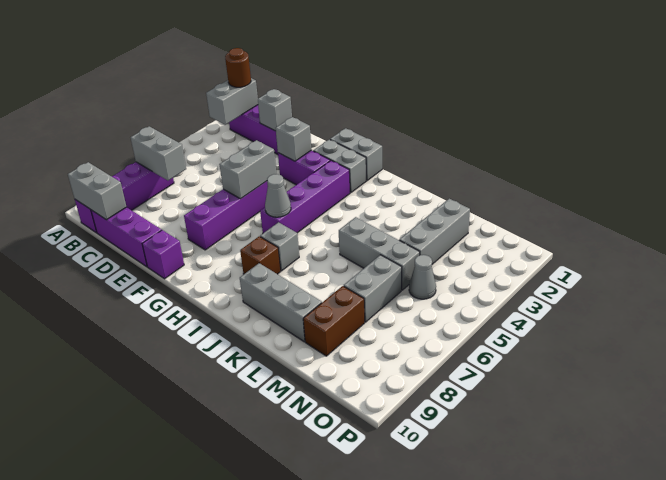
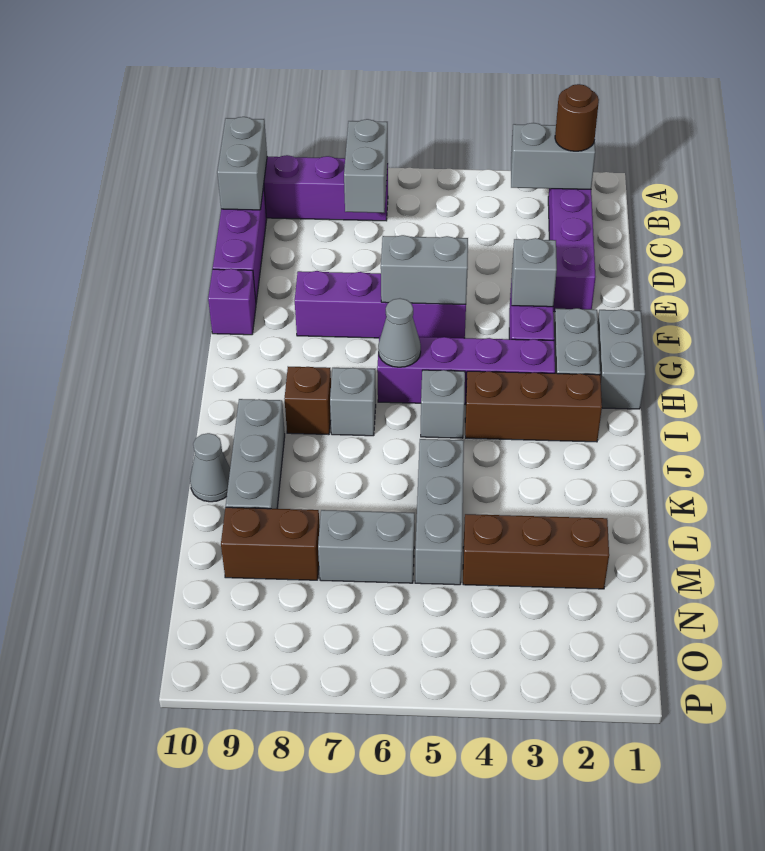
grey brick D2 level 2 -> grey brick I5 level 1
none -> brown brick I2:I4 level 1
grey brick M2:M4 level 1 -> brown brick M2:M4 level 1
grey cone N5 level 1 -> grey cone K10 level 1

